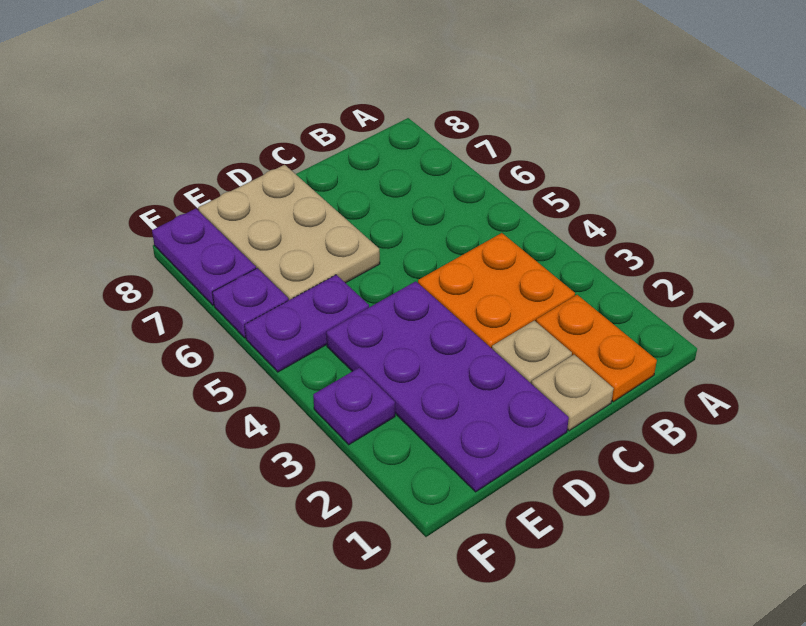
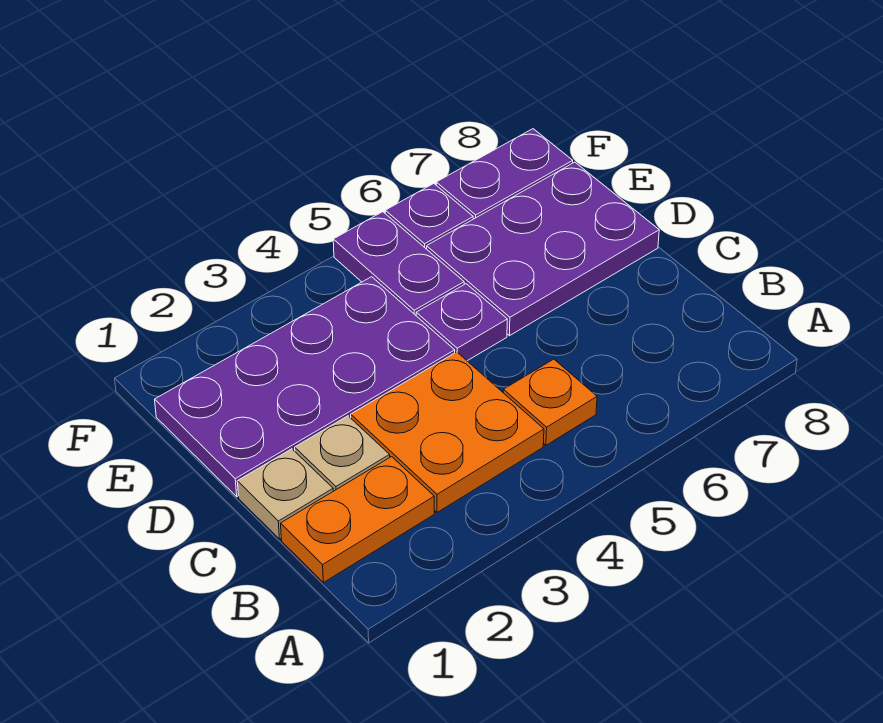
none -> orange plate B5 level 1
tan plate D6:E8 level 1 -> purple plate D6:E8 level 1
purple plate F3 level 1 -> purple plate D5 level 1

